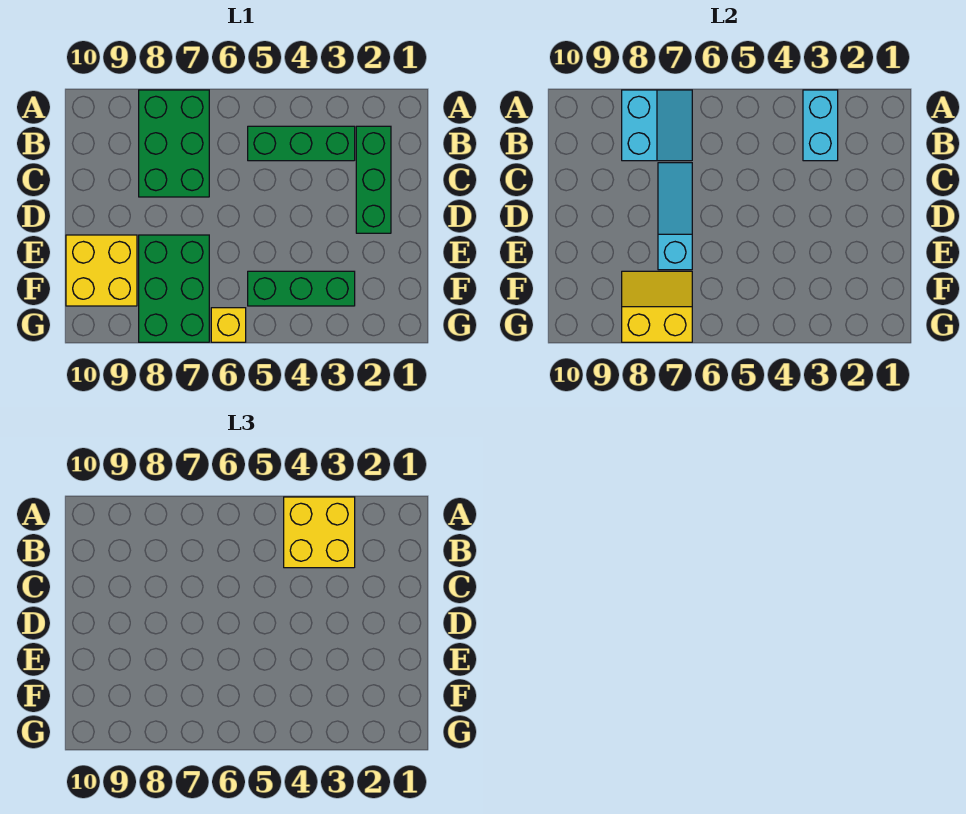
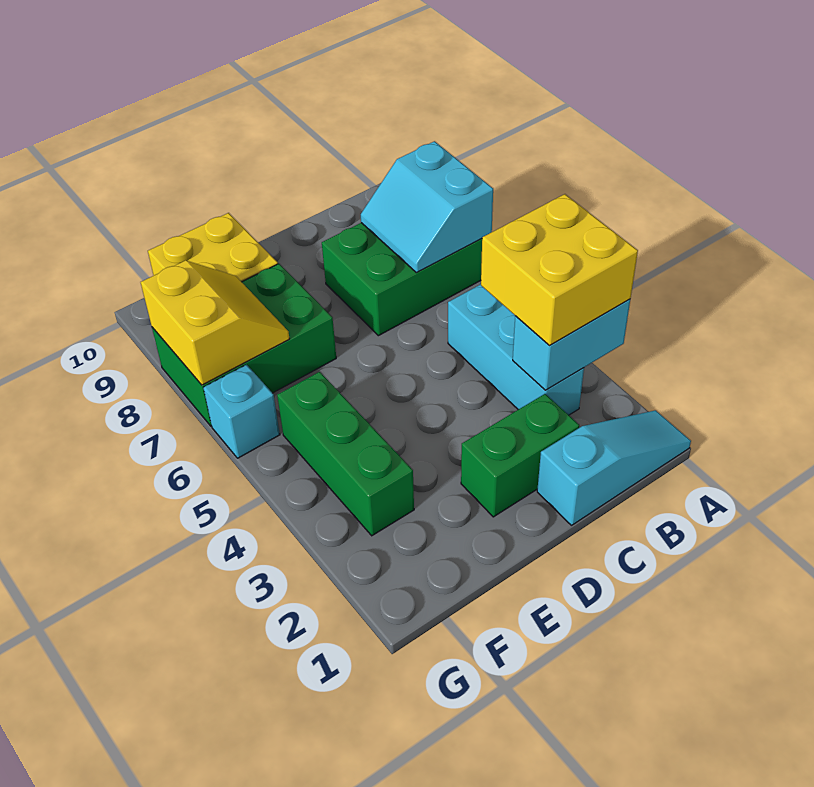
cyan slope A7:B8 level 2 top 8 -> cyan slope A7:B8 level 2 top A
green brick B2:D2 level 1 -> green brick C2:D2 level 1
green brick B3:B5 level 1 -> cyan brick B3:B5 level 1
cyan slope C7:E7 level 2 top E -> cyan slope A1:C1 level 1 top C
yellow brick G6 level 1 -> cyan brick G6 level 1

